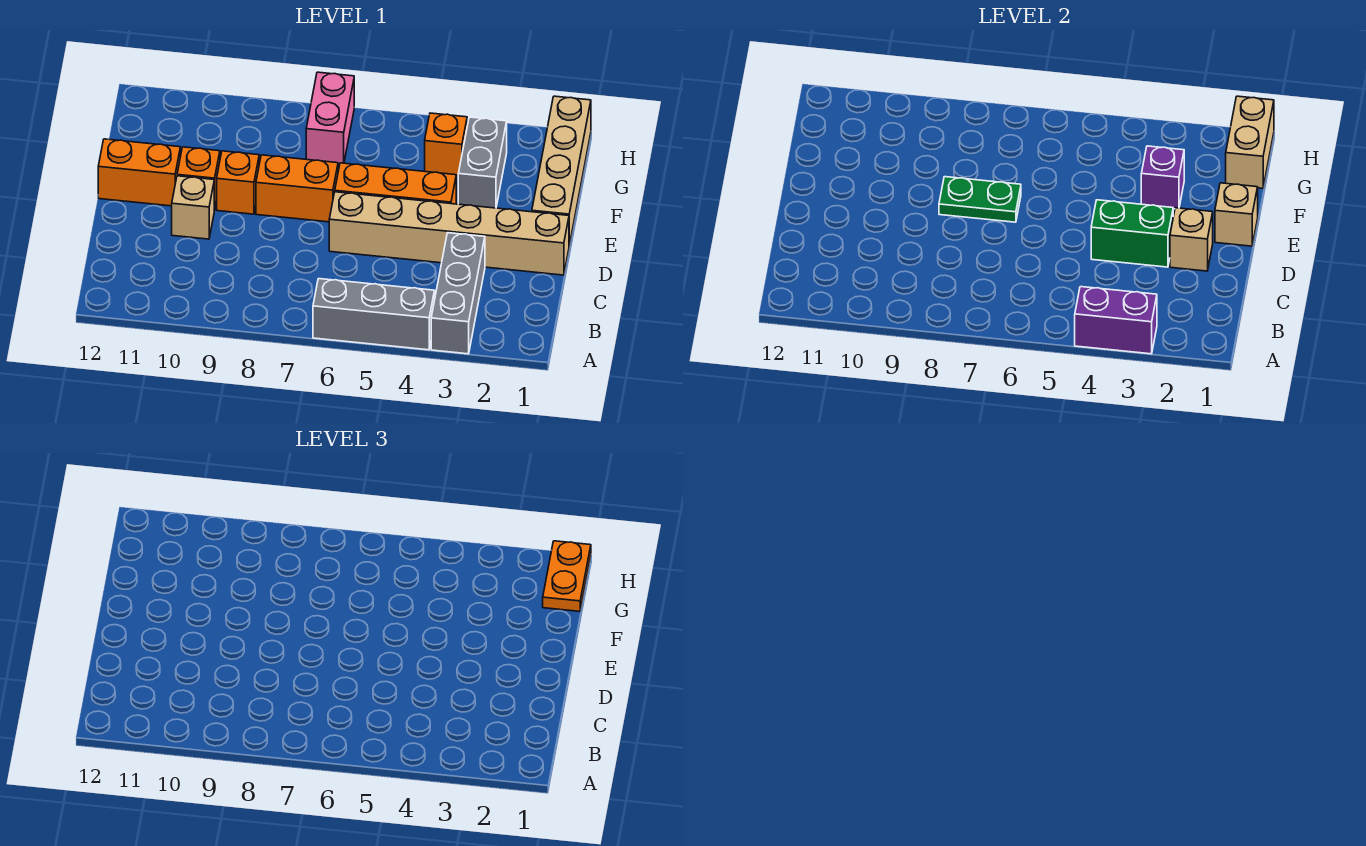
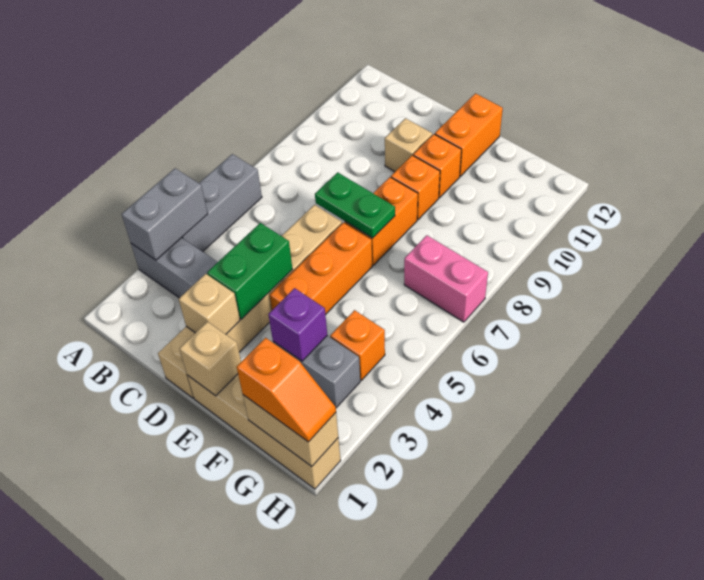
purple brick A3:A4 level 2 -> grey brick A3:A4 level 2
green plate E7:E8 level 2 -> green plate D7:E7 level 2
orange plate G1:H1 level 3 -> orange slope G1:H1 level 3 top G

